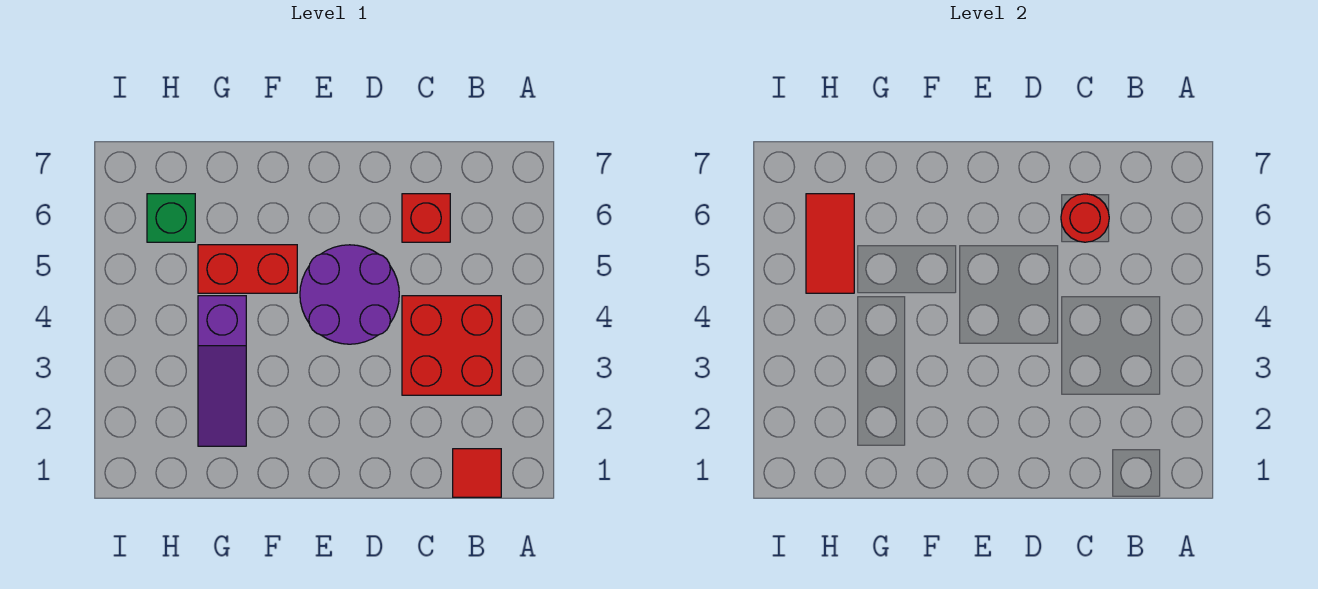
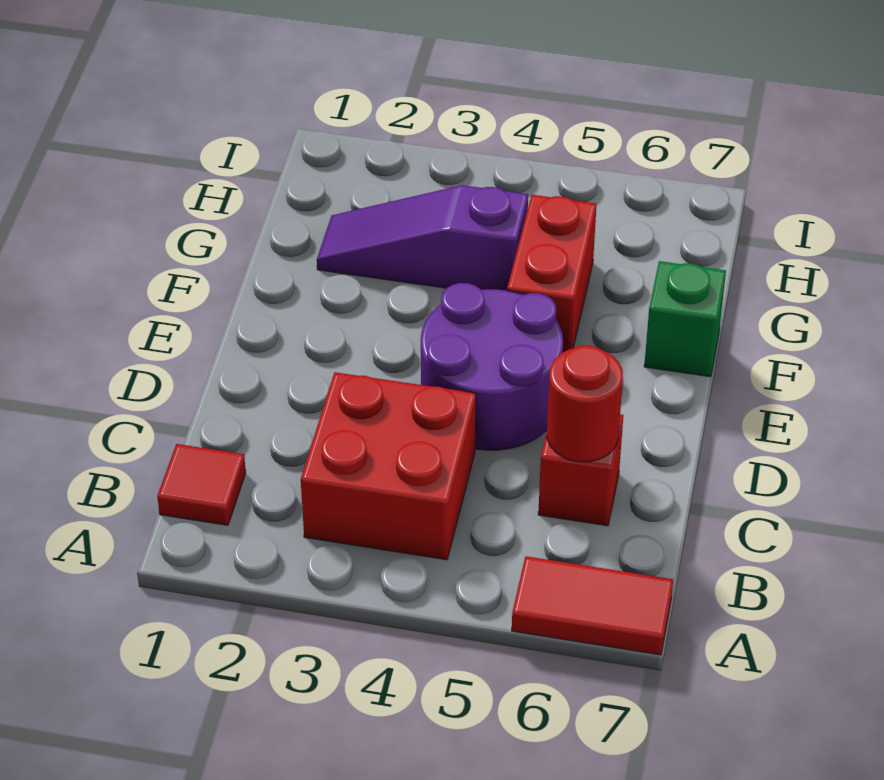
red tile H5:H6 level 2 -> red tile A6:A7 level 1
green brick H6 level 1 -> green brick F7 level 1

